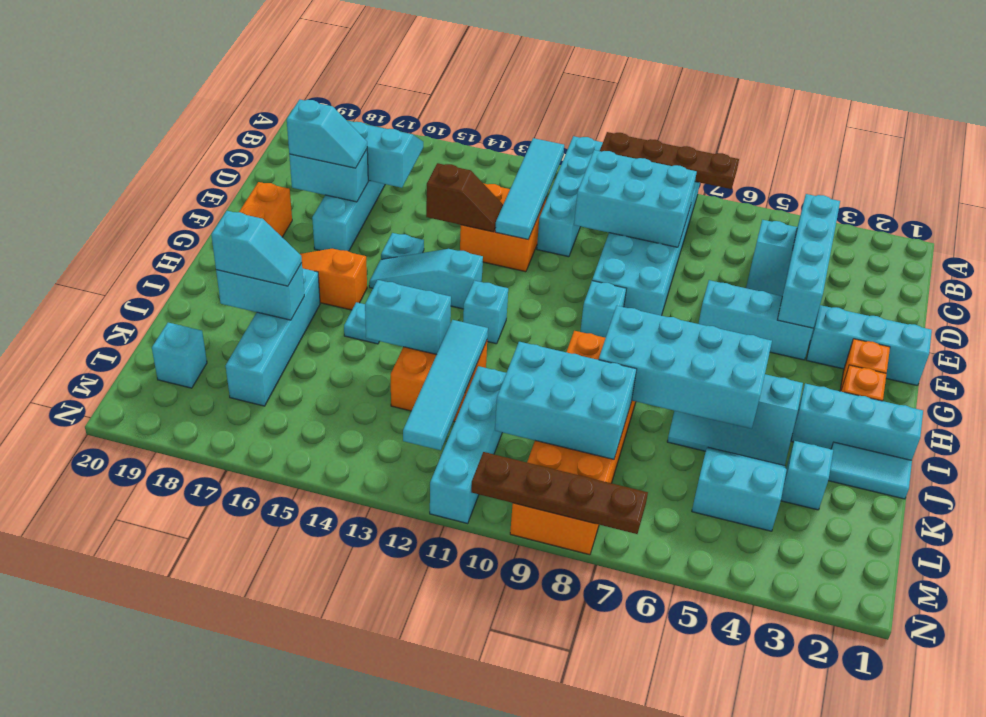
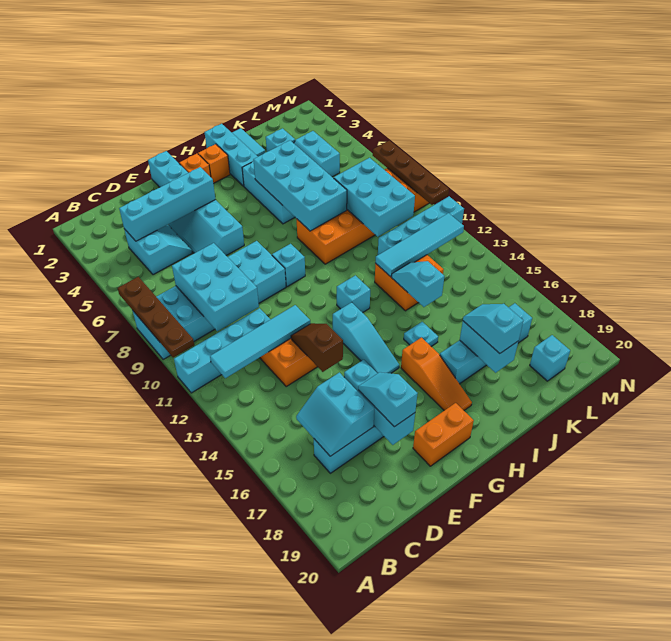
cyan brick J13:J14 level 2 -> cyan slope J13:J14 level 2 top 14

